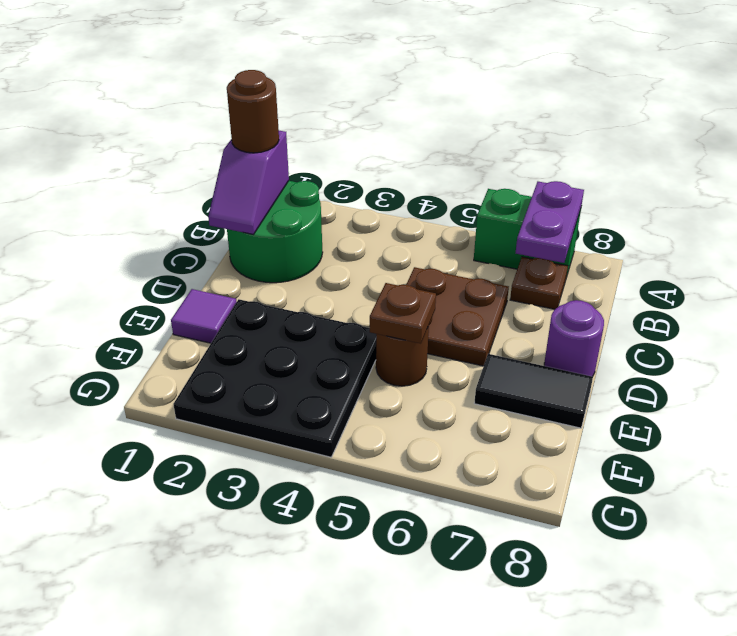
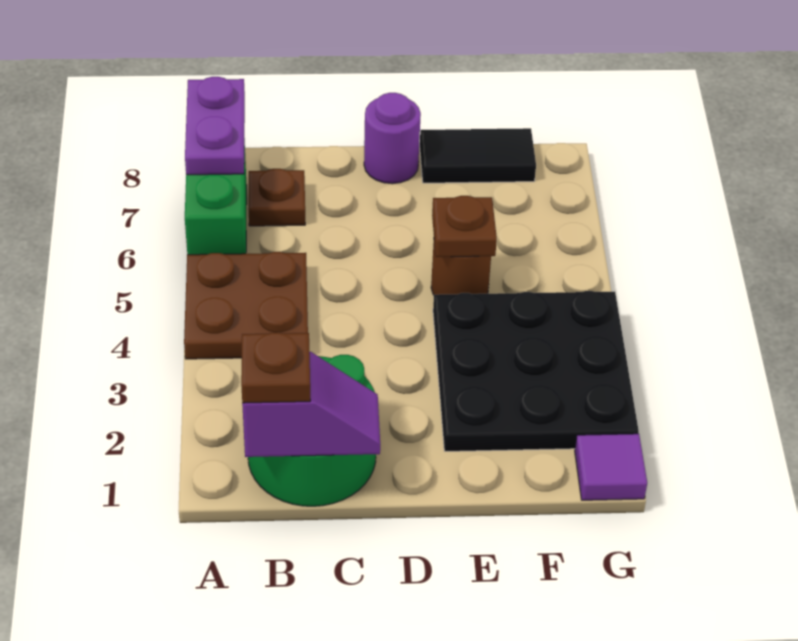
purple plate A7:B7 level 2 -> purple plate A7:A8 level 2
brown round brick B1 level 3 -> brown plate B1 level 3
brown plate C5:D6 level 1 -> brown plate A4:B5 level 1
purple tile E1 level 1 -> purple tile G1 level 1
black tile E7:E8 level 1 -> black tile E8:F8 level 1

